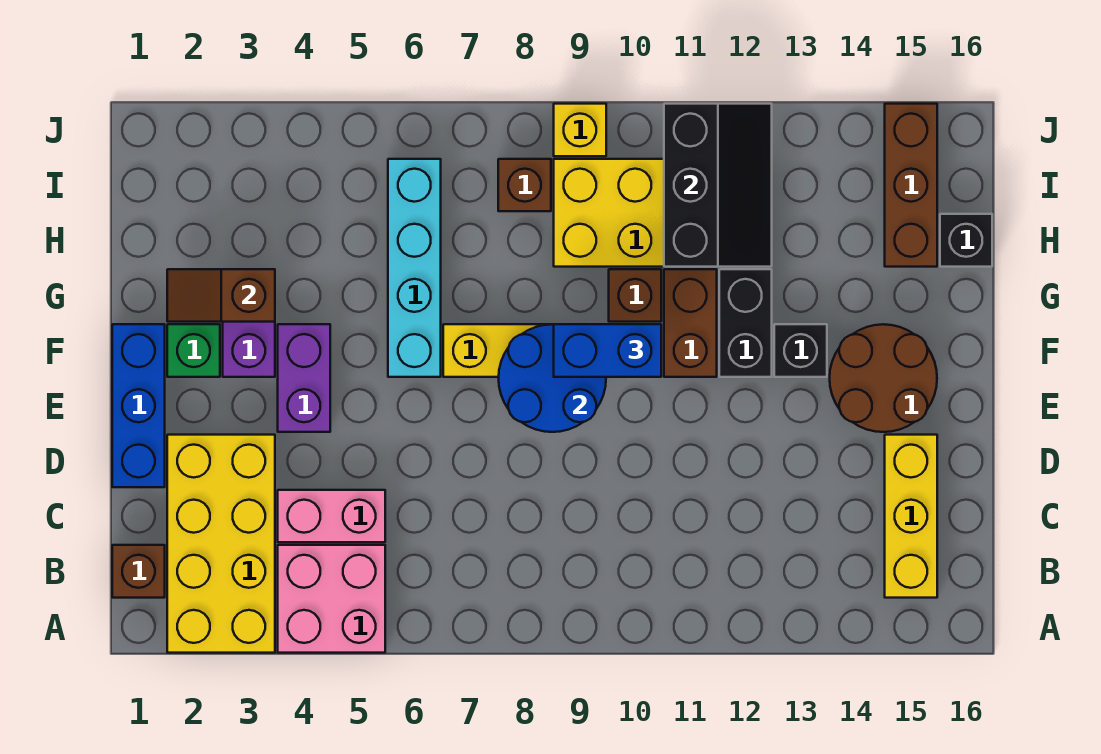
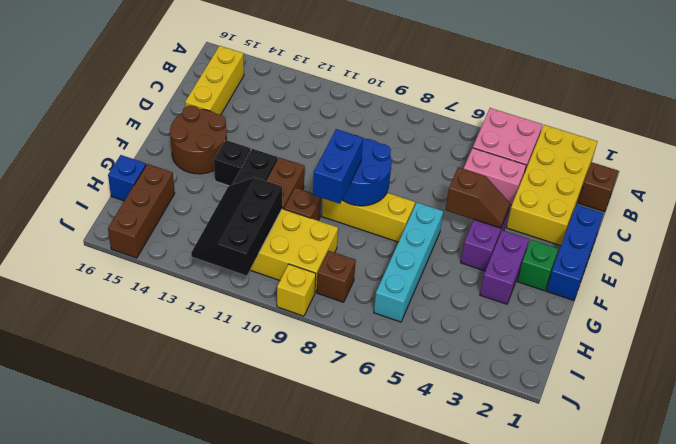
blue brick F9:F10 level 3 -> blue brick F9:G9 level 3
brown slope G2:G3 level 2 top 3 -> brown slope E4:E5 level 2 top 5
black brick H16 level 1 -> blue brick H16 level 1

